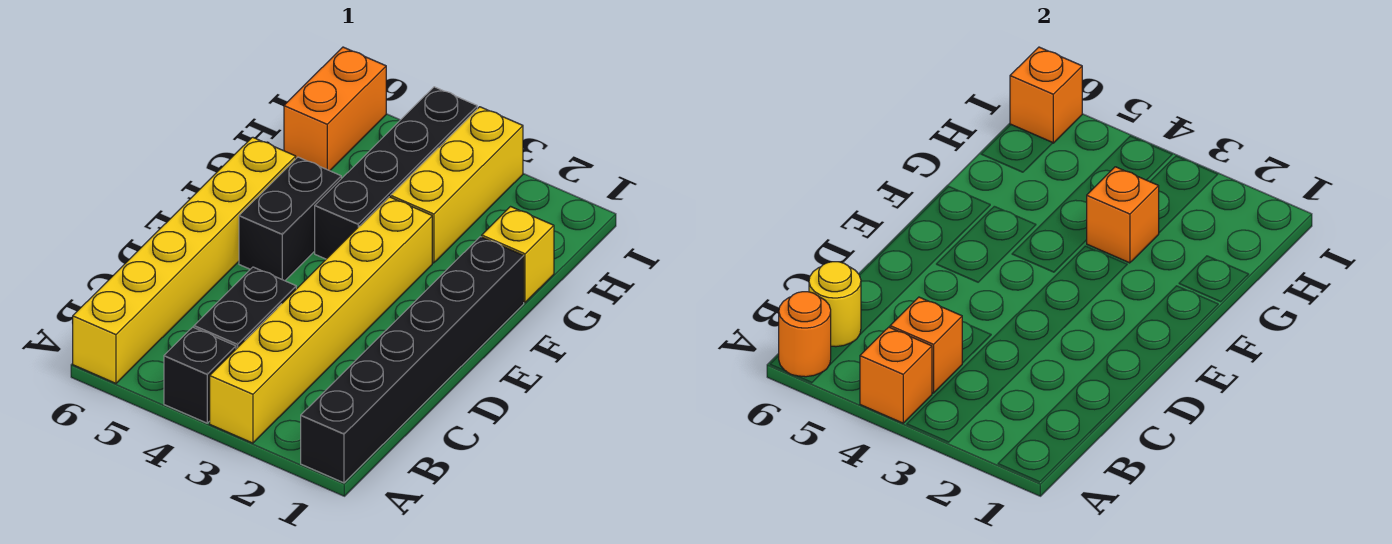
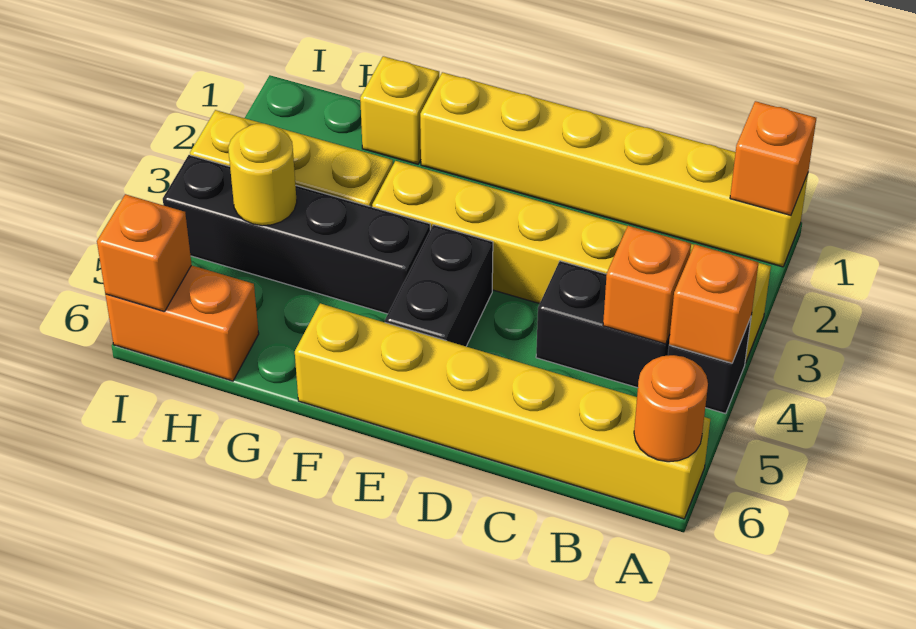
black brick A1:F1 level 1 -> yellow brick A1:F1 level 1
yellow round brick B6 level 2 -> yellow round brick H4 level 2
black brick E5:F5 level 1 -> black brick E4:E5 level 1
orange brick G3 level 2 -> orange brick A1 level 2

